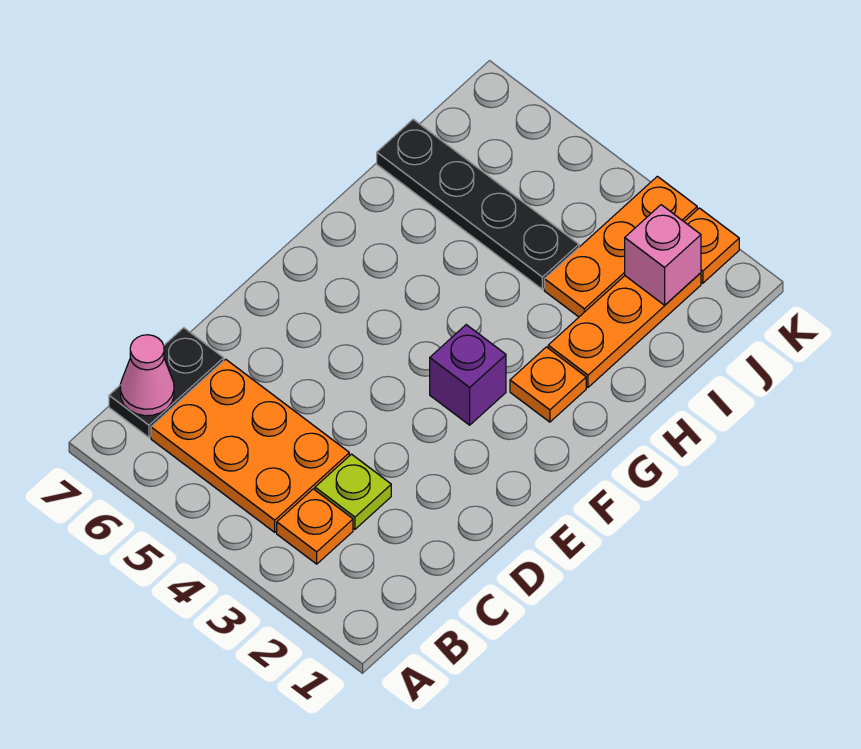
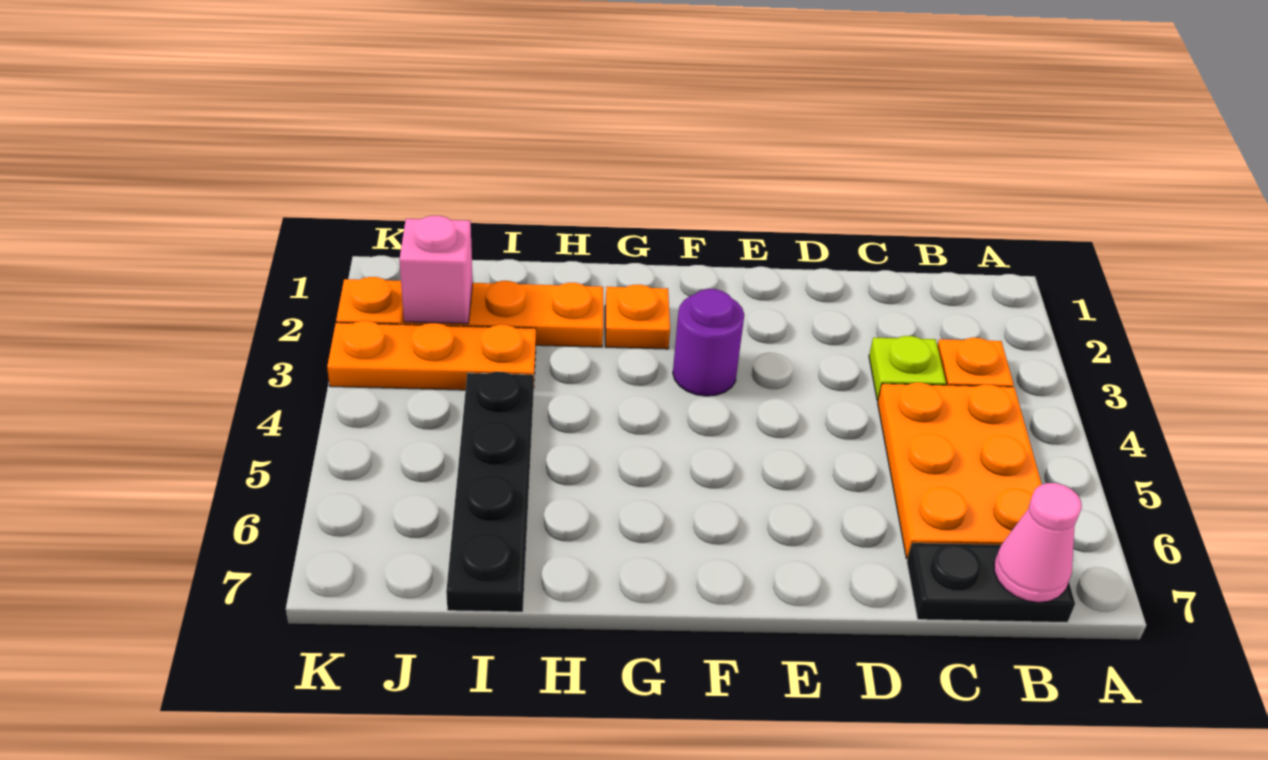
purple brick F3 level 1 -> purple round brick F3 level 1

